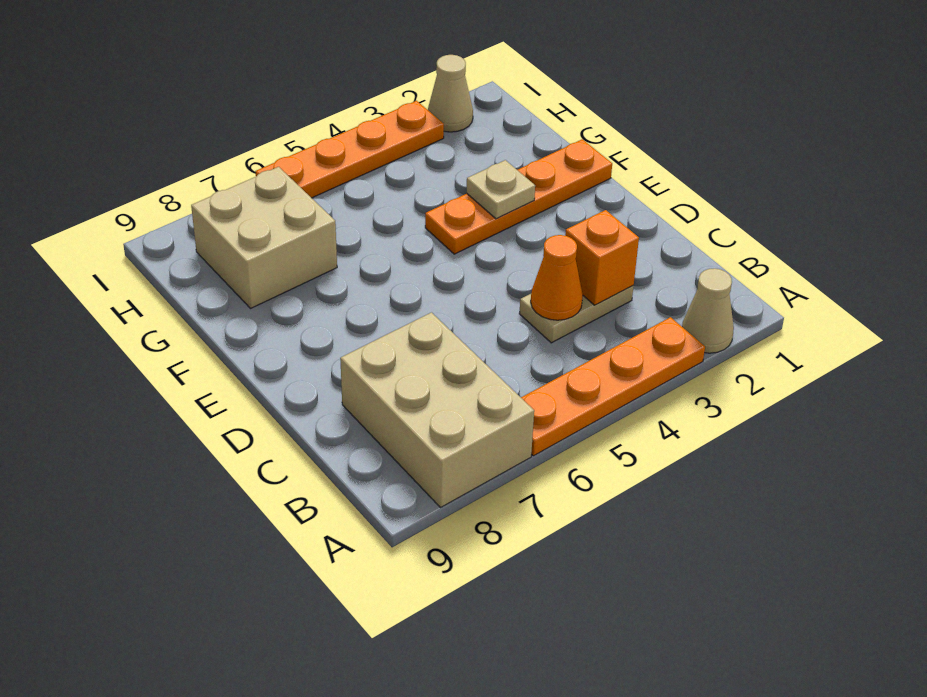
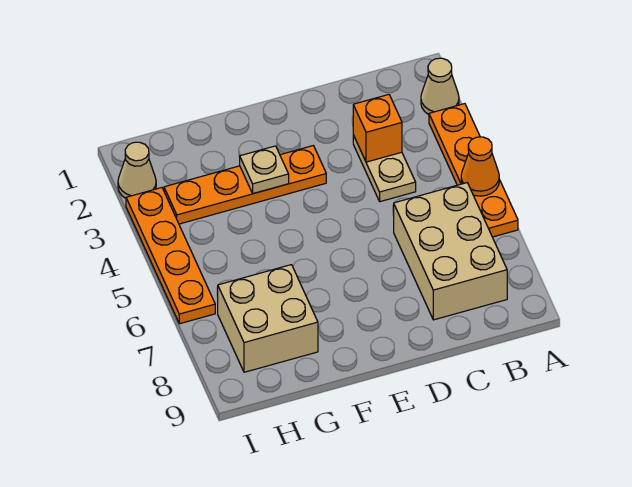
tan brick A7:C8 level 1 -> tan brick B6:C8 level 1
orange cone C4 level 2 -> orange cone A5 level 2
orange plate F1:F4 level 1 -> orange plate E3:H3 level 1

